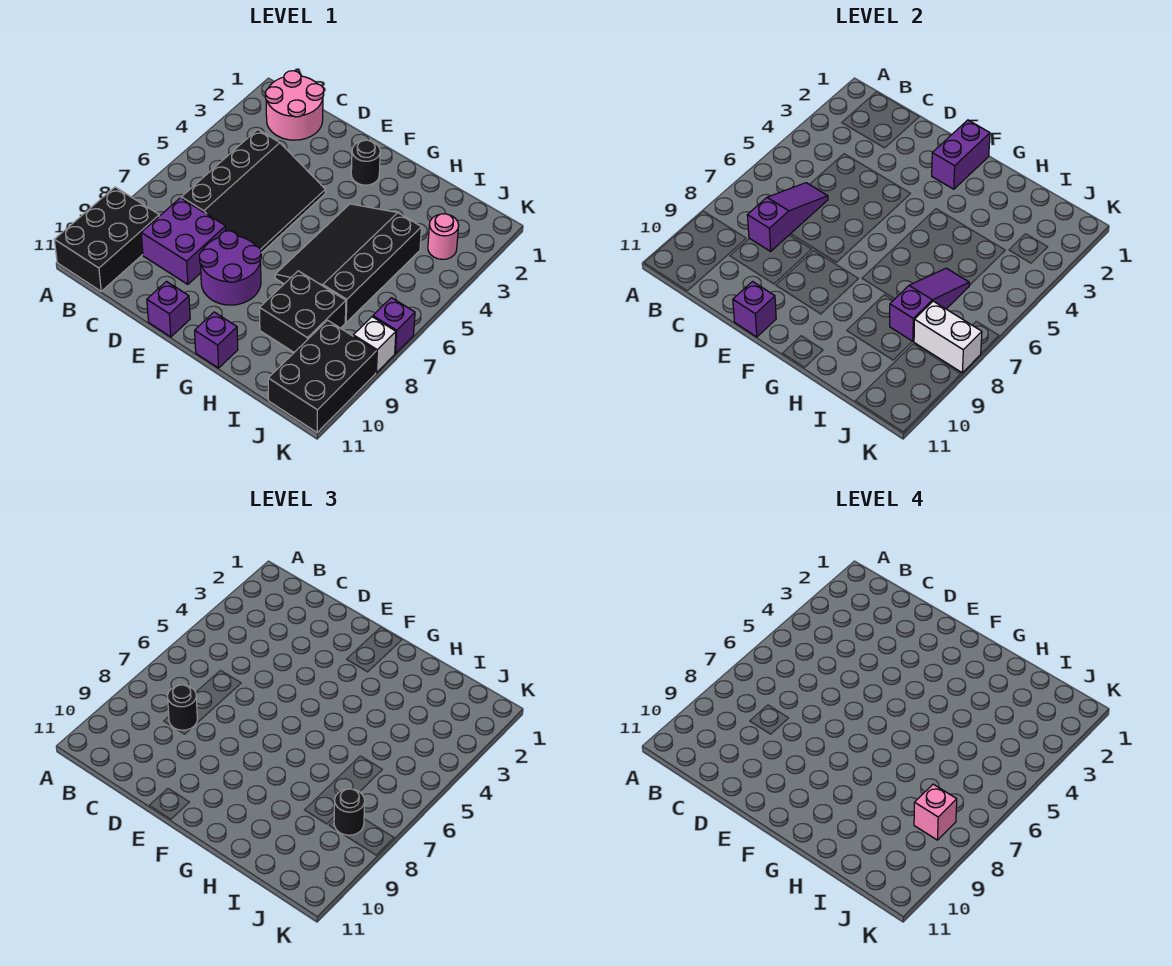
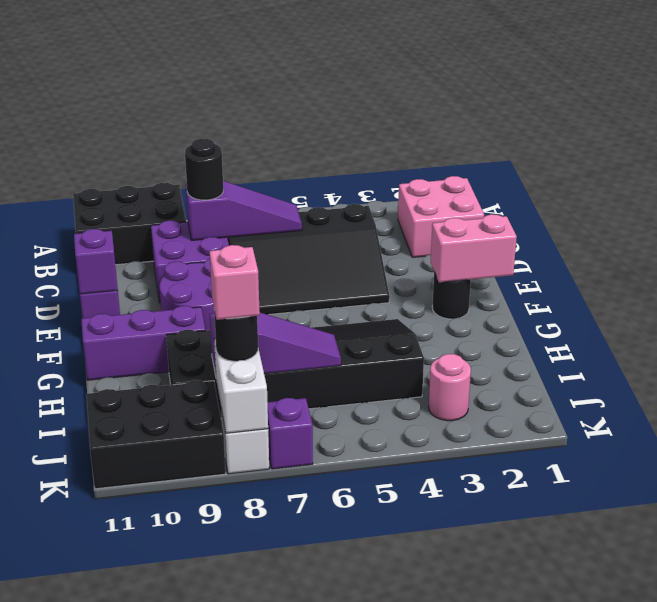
pink round brick B1:C2 level 1 -> pink brick B1:C2 level 1
purple brick F1:F2 level 2 -> pink brick F1:F2 level 2
purple brick G11 level 1 -> purple brick G9:G11 level 1

